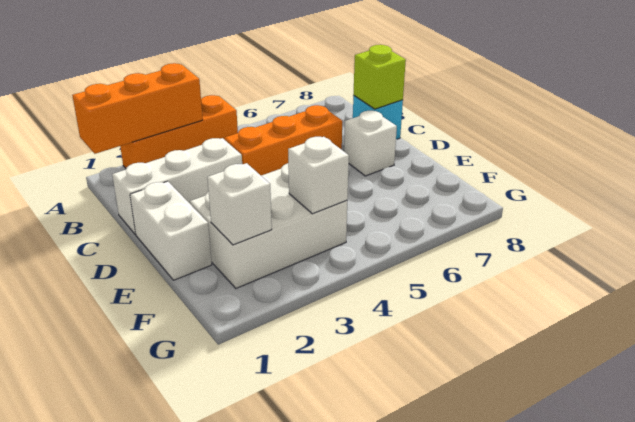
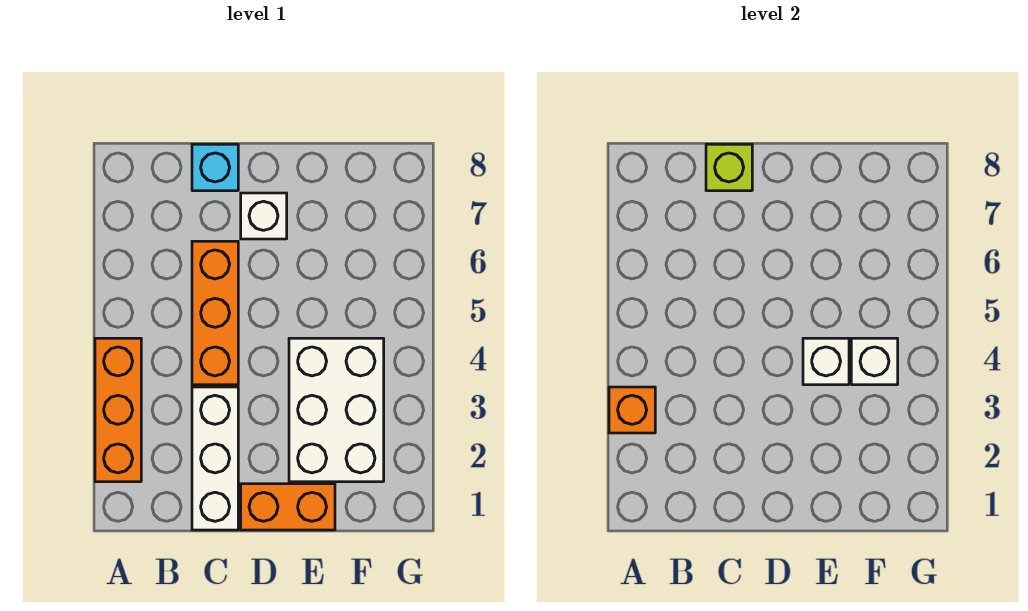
orange brick A1:A3 level 2 -> orange brick A3 level 2
white brick D1:E1 level 1 -> orange brick D1:E1 level 1
white brick F2 level 2 -> white brick E4 level 2

